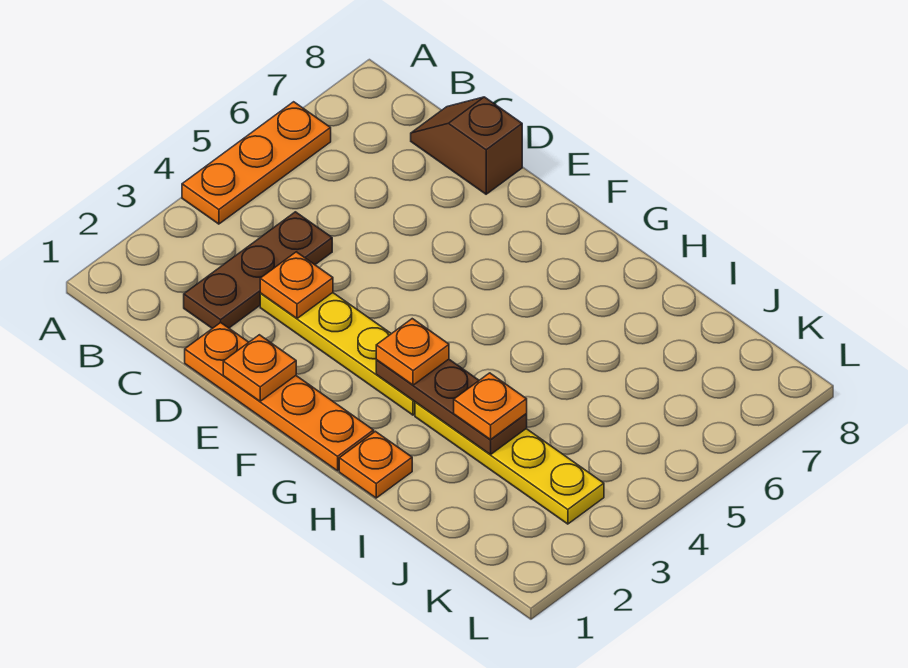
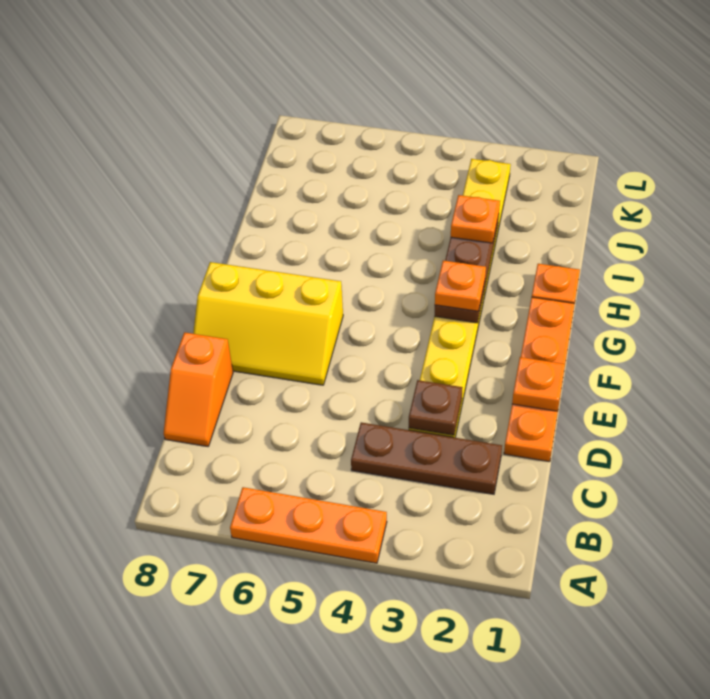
brown slope C8:D8 level 1 top D -> orange slope C8:D8 level 1 top D
orange plate D3 level 2 -> brown plate D3 level 2
none -> yellow slope E6:F8 level 1 top F

